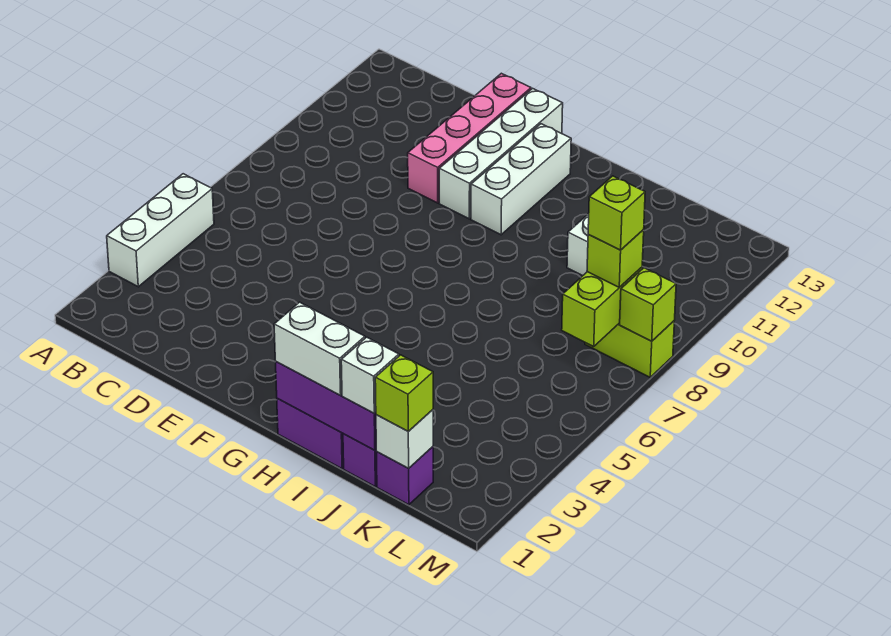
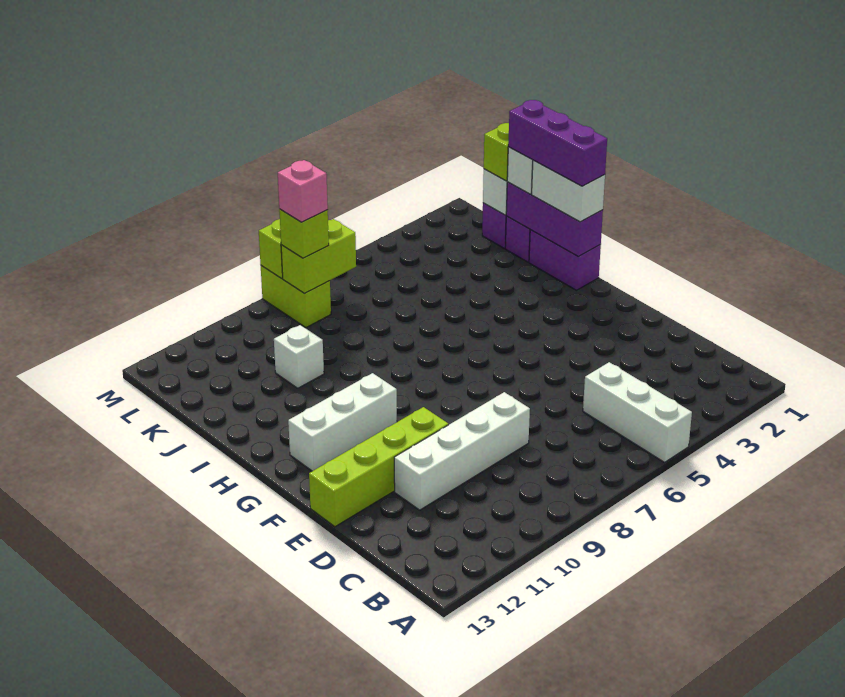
white brick A3:A5 level 1 -> white brick A5:C5 level 1
pink brick E10:E13 level 1 -> lime brick E10:E13 level 1
white brick F10:F13 level 1 -> white brick D8:D11 level 1
none -> purple brick H1:J1 level 4
lime brick L8 level 4 -> pink brick L8 level 4

